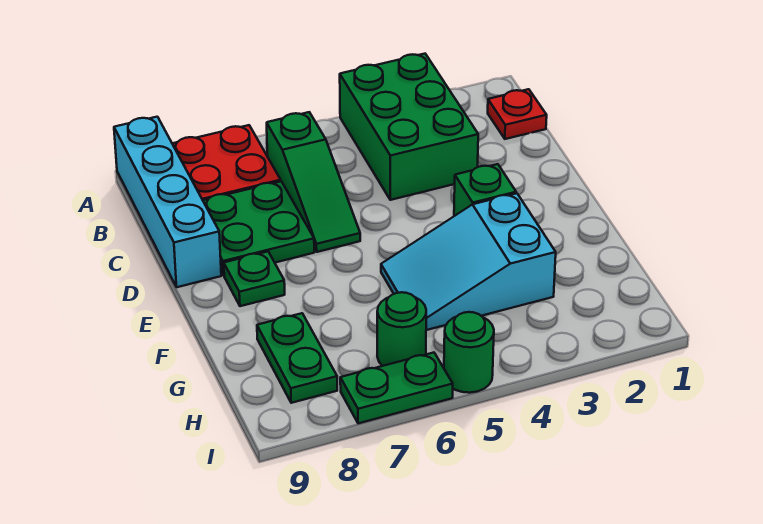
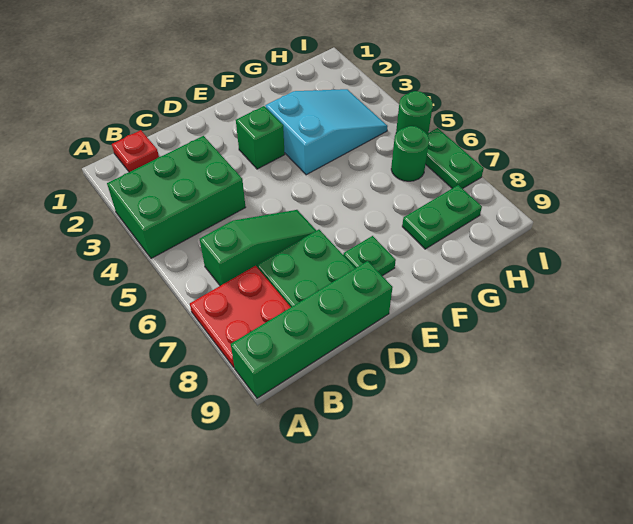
cyan brick A9:D9 level 1 -> green brick A9:D9 level 1
cyan slope F3:G5 level 1 top 3 -> cyan slope F3:H4 level 1 top F

